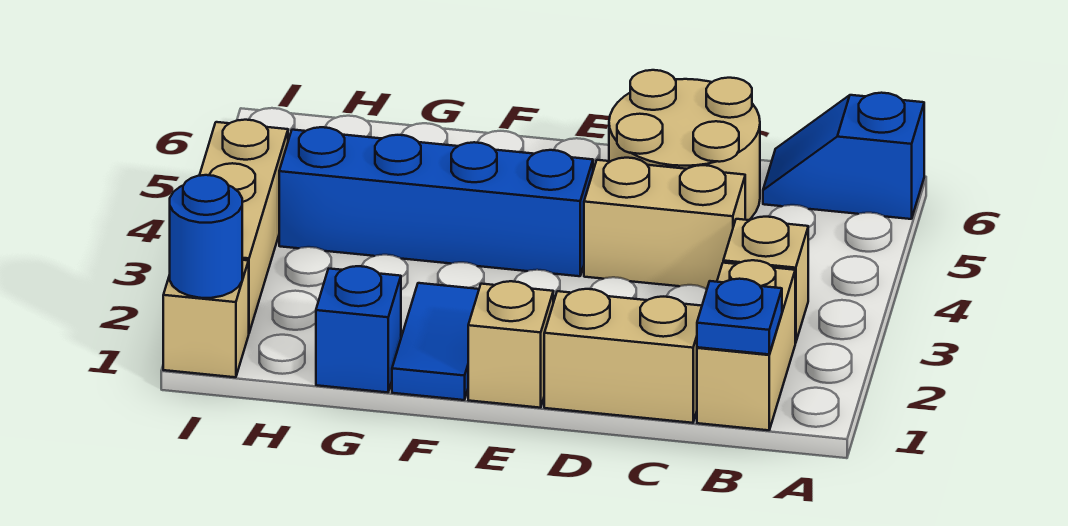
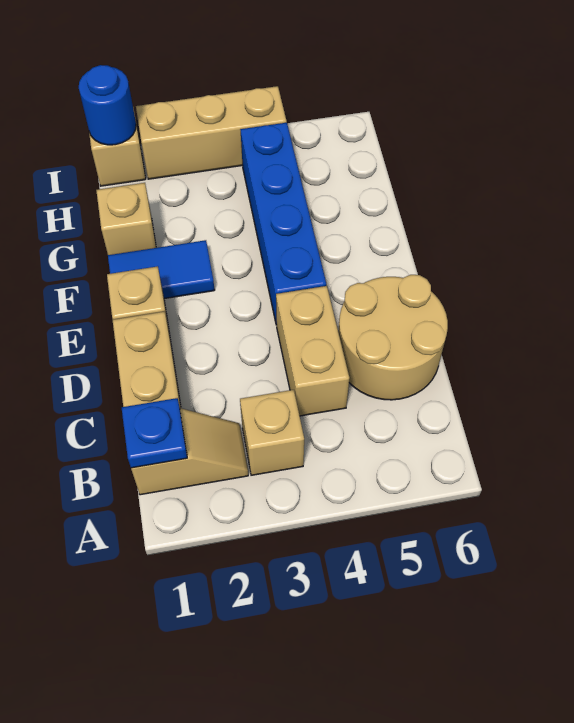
blue slope A6:B6 level 1 top A -> none
tan brick B1:B2 level 1 -> tan slope B1:B2 level 1 top 1
blue brick G1 level 1 -> tan brick G1 level 1

